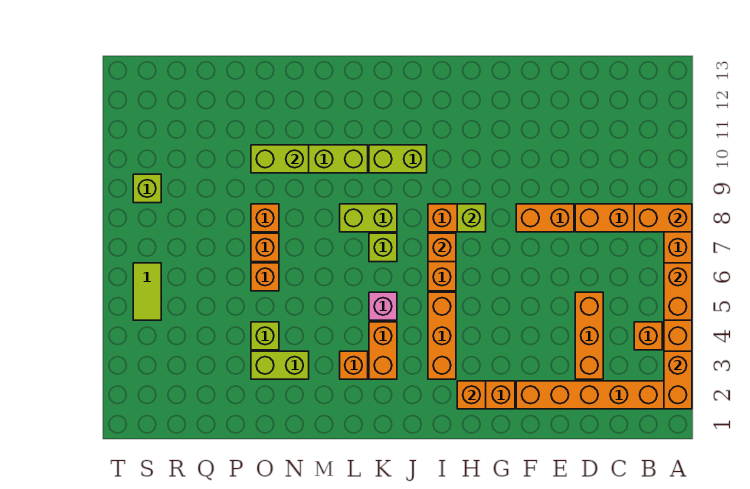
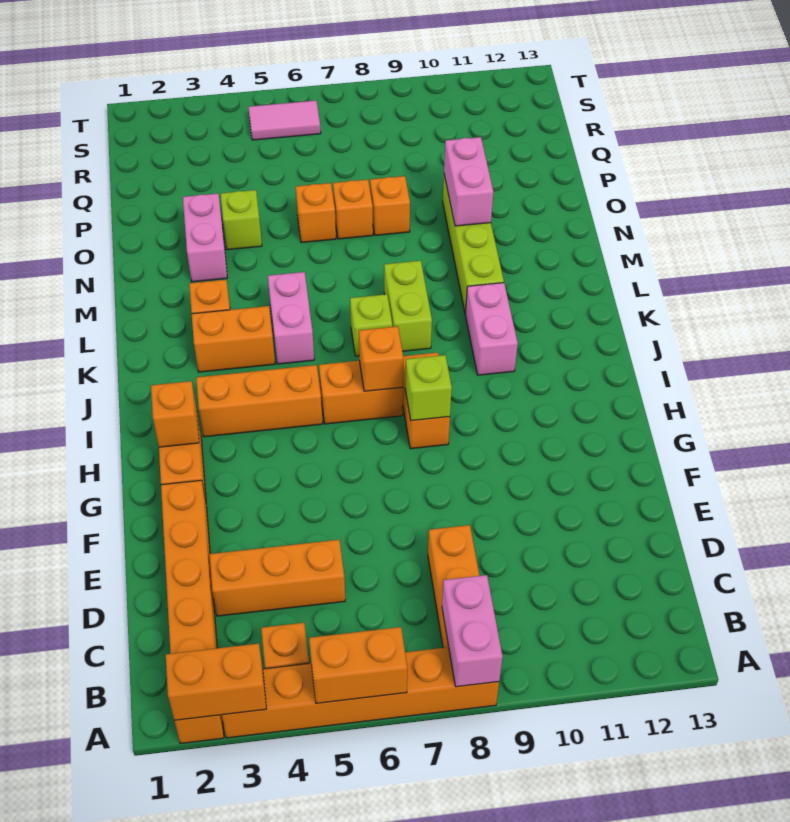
orange brick A8:B8 level 2 -> pink brick A8:B8 level 2
orange brick E8:F8 level 1 -> none
lime brick J10:K10 level 1 -> pink brick J10:K10 level 1
pink brick K5 level 1 -> pink brick K5:L5 level 1
lime brick N3:O3 level 1 -> pink brick N3:O3 level 1
lime brick N10:O10 level 2 -> pink brick N10:O10 level 2
lime tile S5:S6 level 1 -> pink tile S5:S6 level 1
lime brick S9 level 1 -> none

